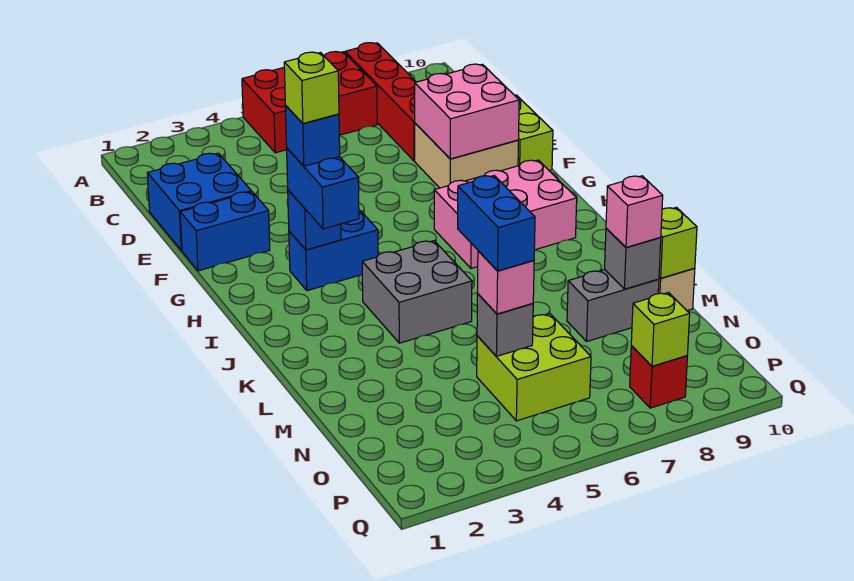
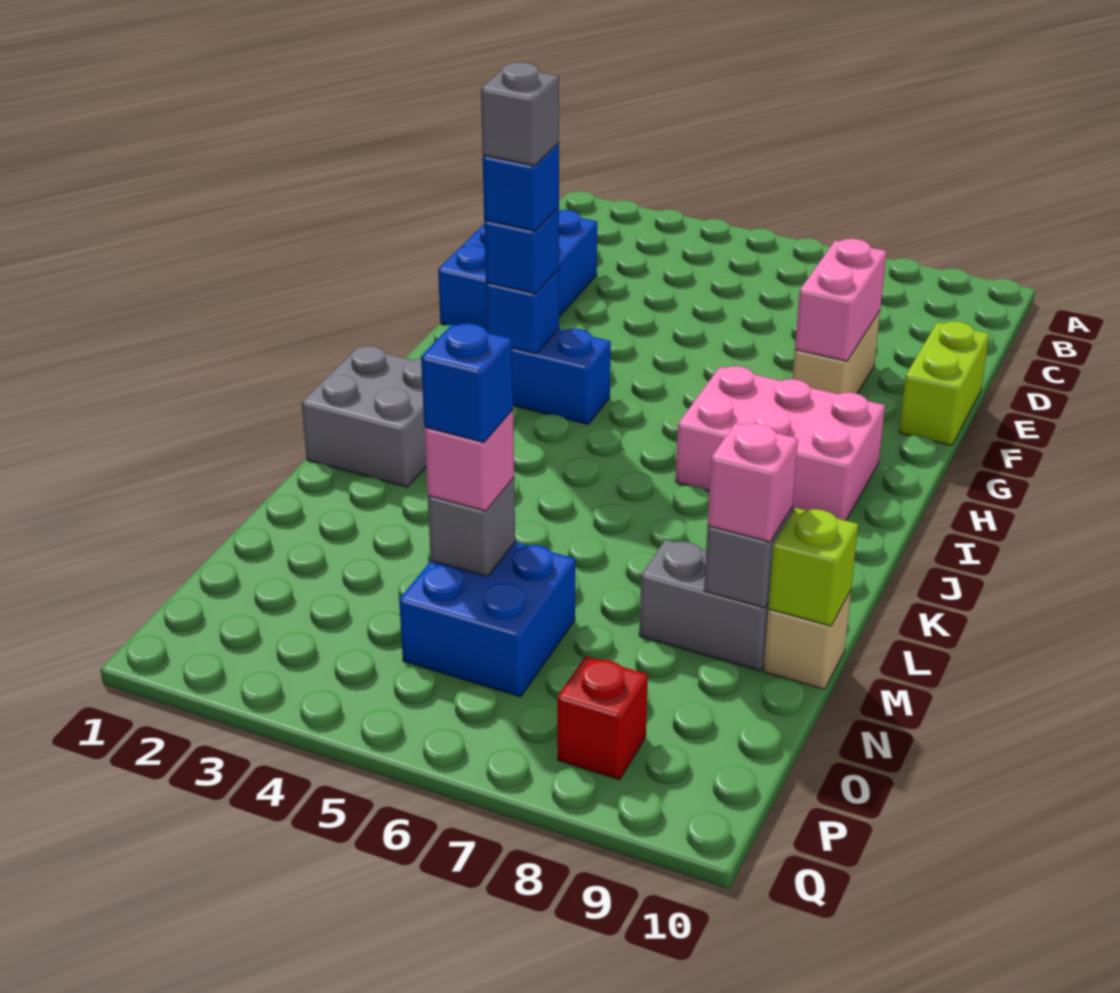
red brick A5:B7 level 1 -> none
red brick A8:D8 level 1 -> none
tan brick E8:F9 level 1 -> tan brick E8:F8 level 1
pink brick E8:F9 level 2 -> pink brick E8:F8 level 2
blue brick H3:I3 level 3 -> blue brick H3 level 3
lime brick H3 level 5 -> grey brick H3 level 5
grey brick J4:K5 level 1 -> grey brick J1:K2 level 1
blue brick M5:N5 level 4 -> blue brick N5 level 4
lime brick N5:O6 level 1 -> blue brick N5:O6 level 1
lime brick P8 level 2 -> none

